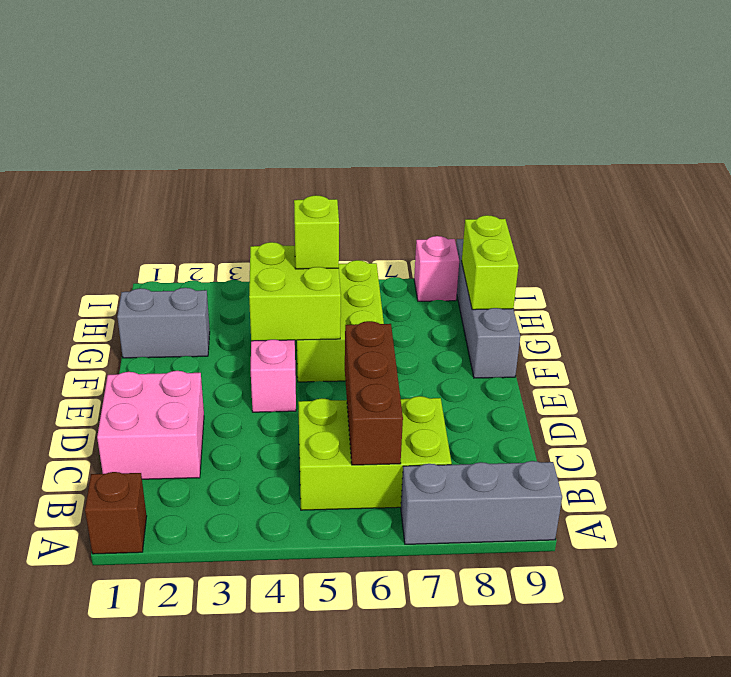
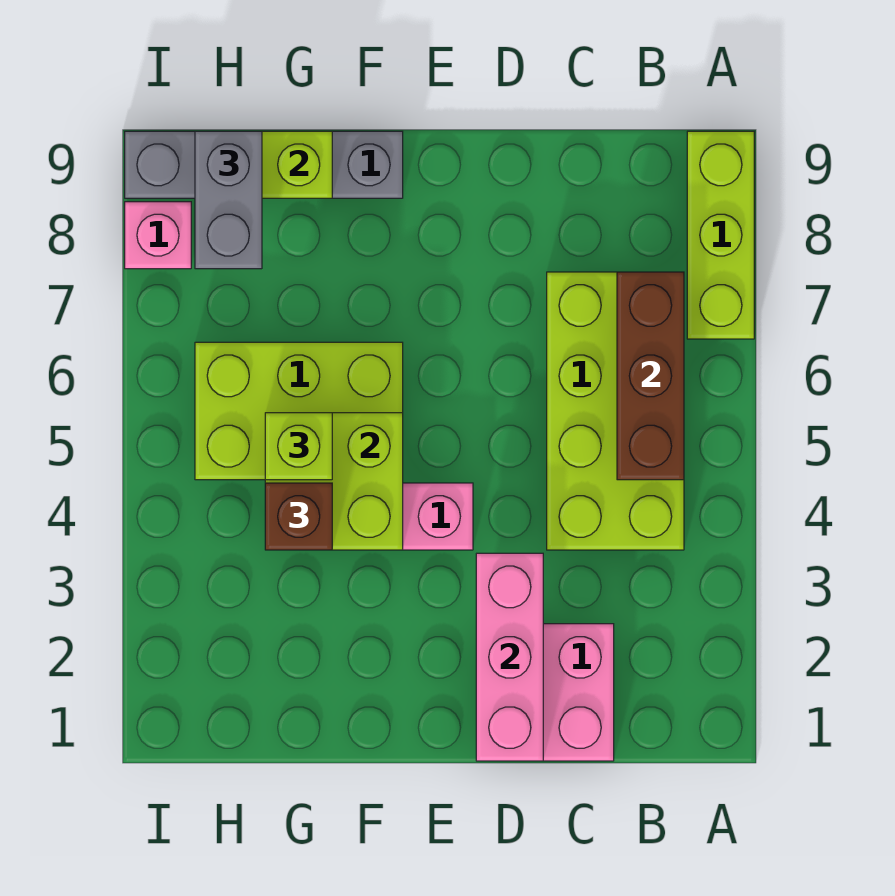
brown brick A1 level 1 -> brown brick G4 level 3
grey brick A7:A9 level 1 -> lime brick A7:A9 level 1
lime brick B5:C7 level 1 -> lime brick B4:C7 level 1
brown brick B6:D6 level 2 -> brown brick B5:B7 level 2
none -> pink brick D1:D3 level 2
grey brick G1:G2 level 1 -> grey brick H8:H9 level 3

